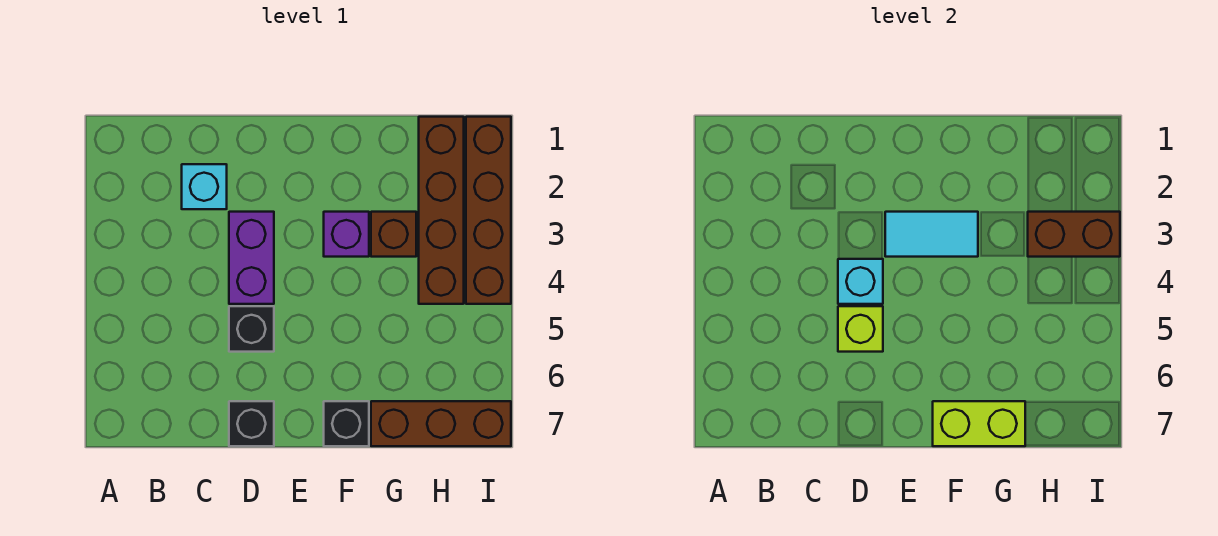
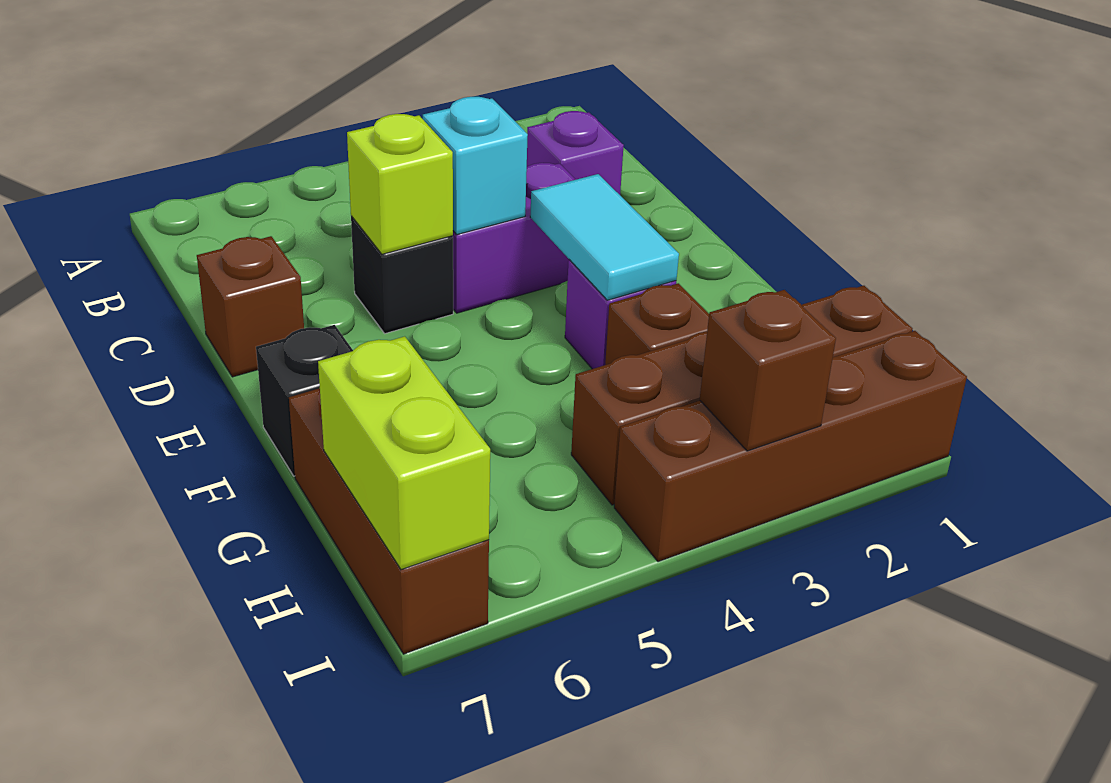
cyan brick C2 level 1 -> purple brick C2 level 1
black brick D7 level 1 -> brown brick D7 level 1
lime brick F7:G7 level 2 -> lime brick H7:I7 level 2
brown brick H3:I3 level 2 -> brown brick I3 level 2

